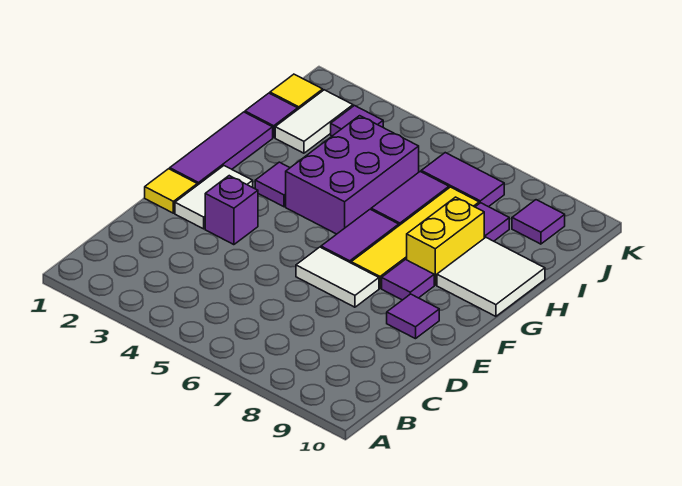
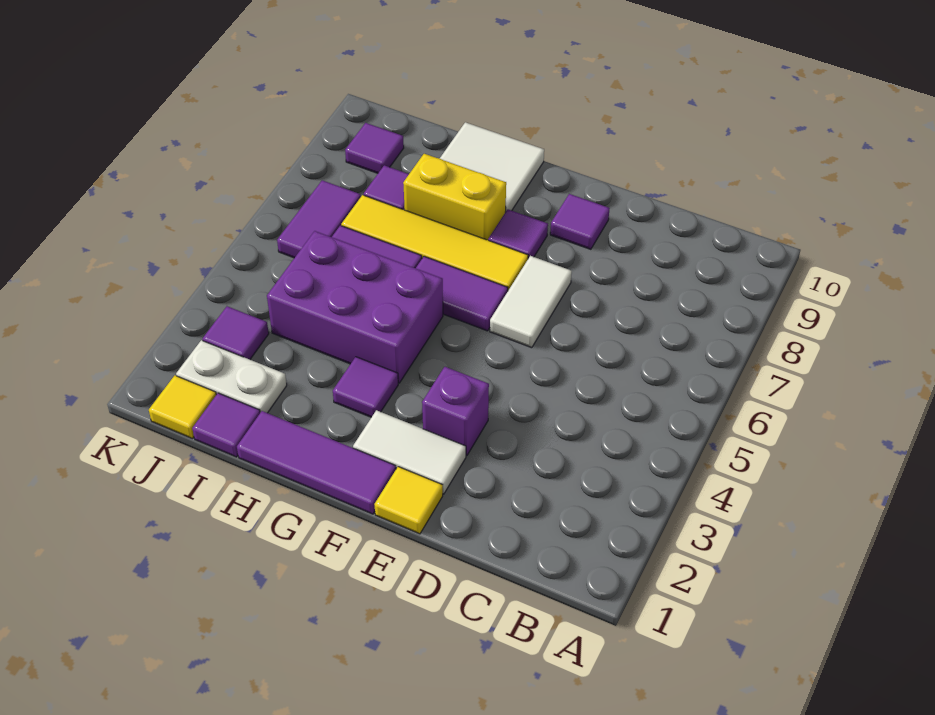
white tile I2:J2 level 1 -> white plate I2:J2 level 1

